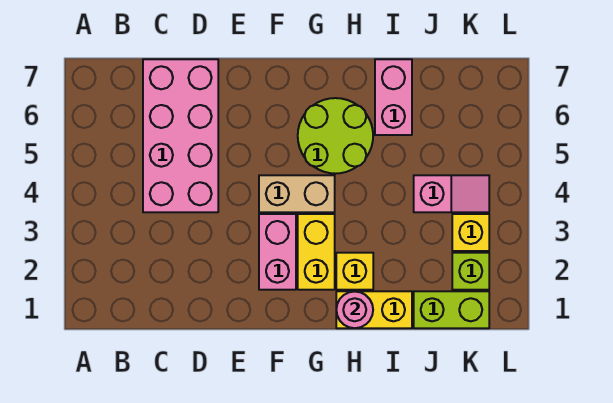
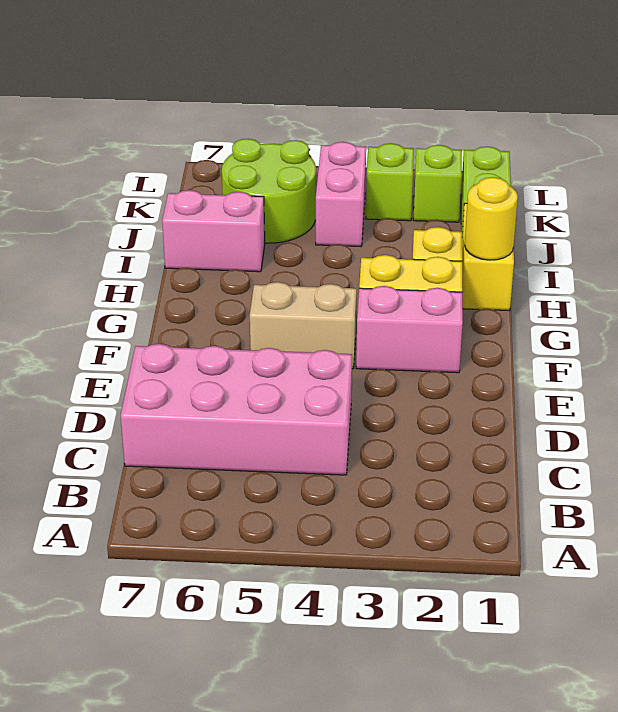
tan brick F4:G4 level 1 -> tan brick F4:F5 level 1
lime round brick G5:H6 level 1 -> lime round brick J5:K6 level 1
pink round brick H1 level 2 -> yellow round brick H1 level 2
pink slope J4:K4 level 1 top J -> pink brick J4:K4 level 1
yellow brick K3 level 1 -> lime brick K3 level 1

